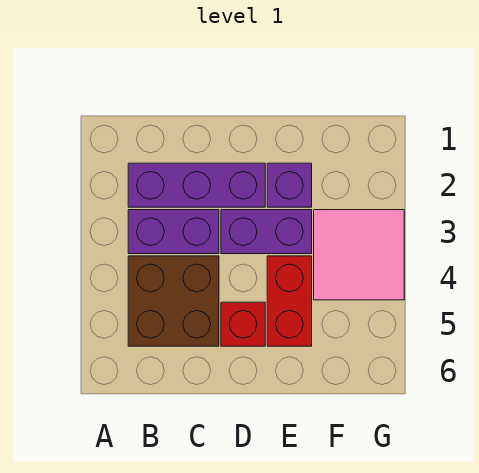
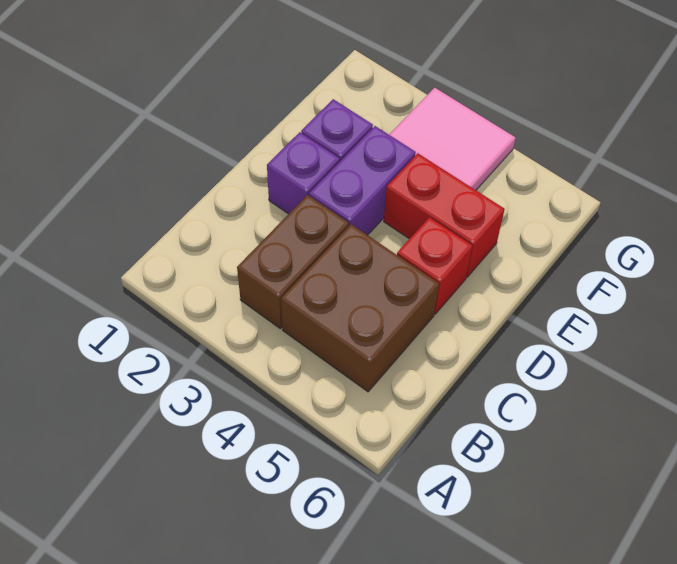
purple brick B2:D2 level 1 -> purple brick D2 level 1
purple brick B3:C3 level 1 -> brown brick B3:C3 level 1

